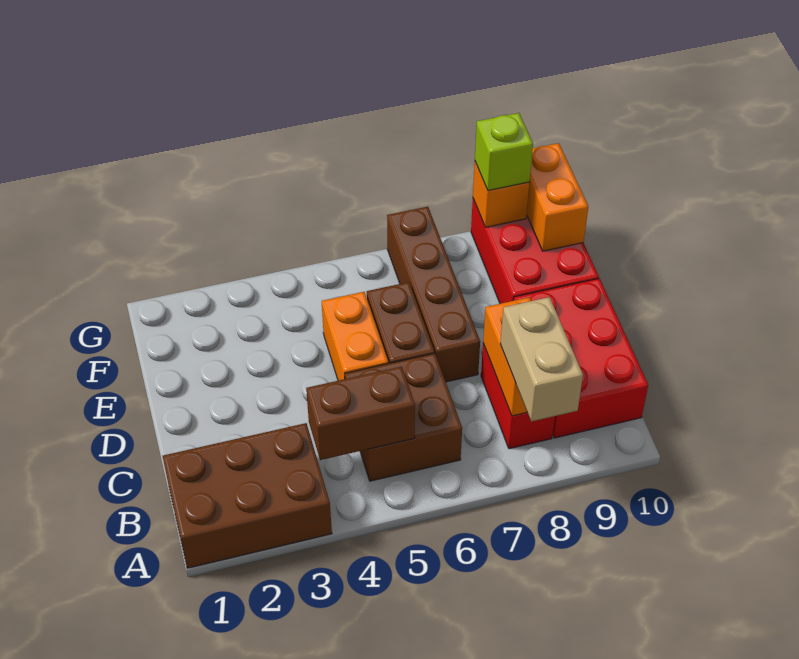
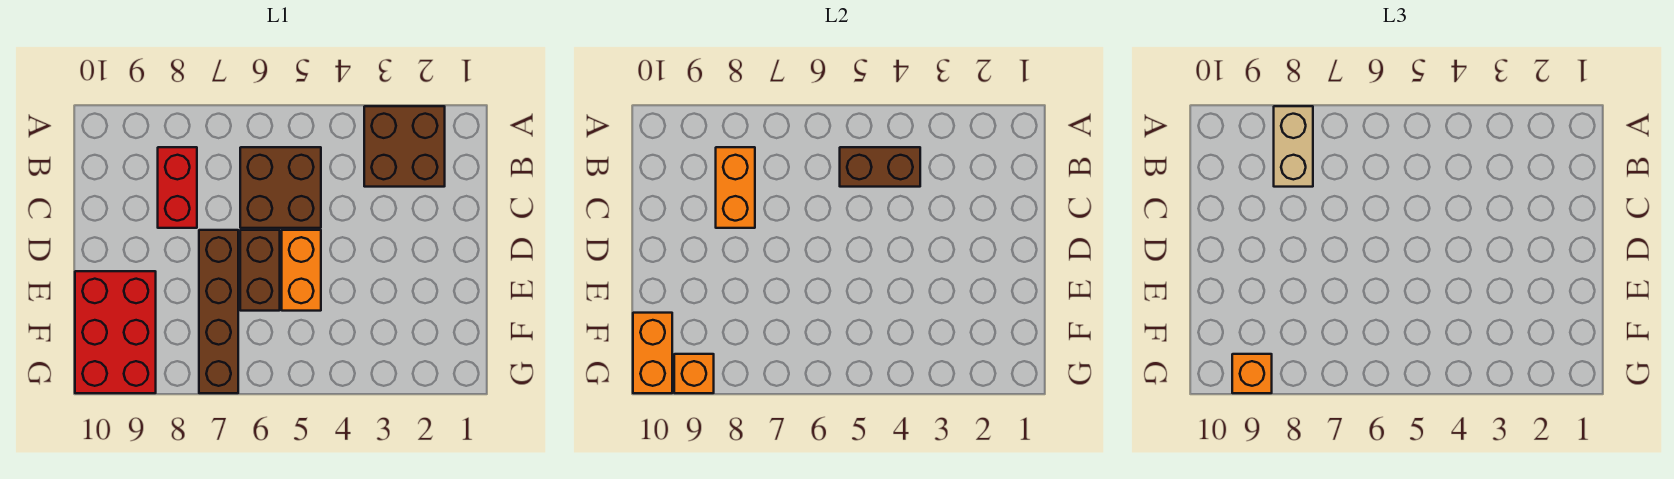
brown brick A1:B3 level 1 -> brown brick A2:B3 level 1
red brick B9:D10 level 1 -> none
lime brick G9 level 3 -> orange brick G9 level 3

